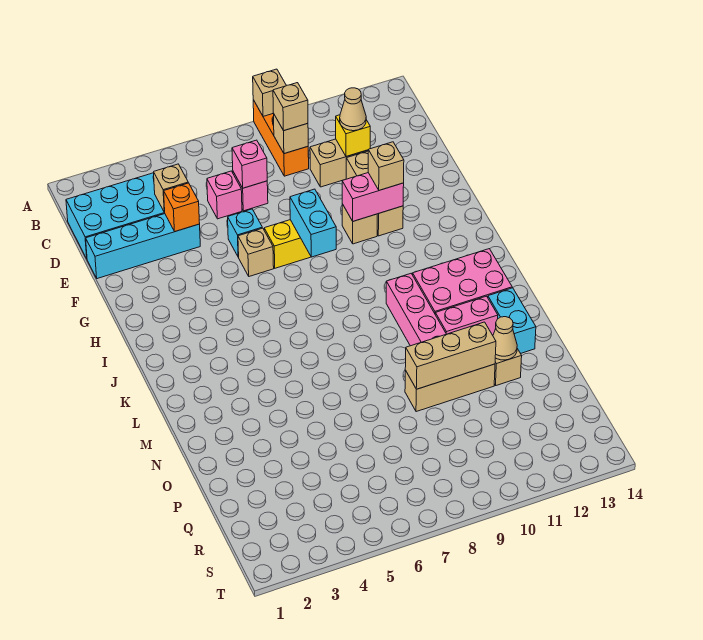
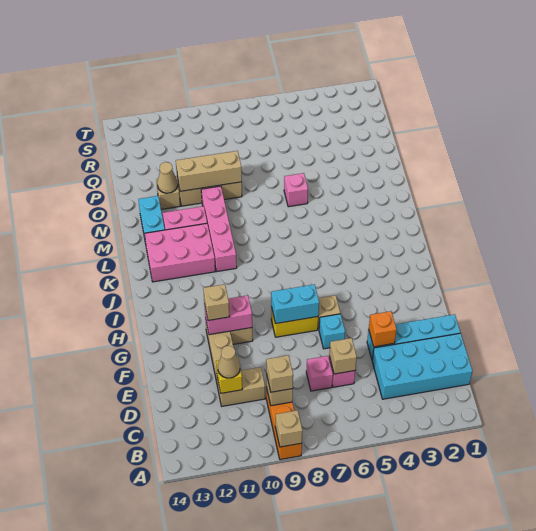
tan brick D4 level 2 -> tan brick D6 level 2
pink brick D7 level 2 -> pink brick N6 level 1
cyan brick G8:H8 level 2 -> cyan brick G7:G8 level 2

